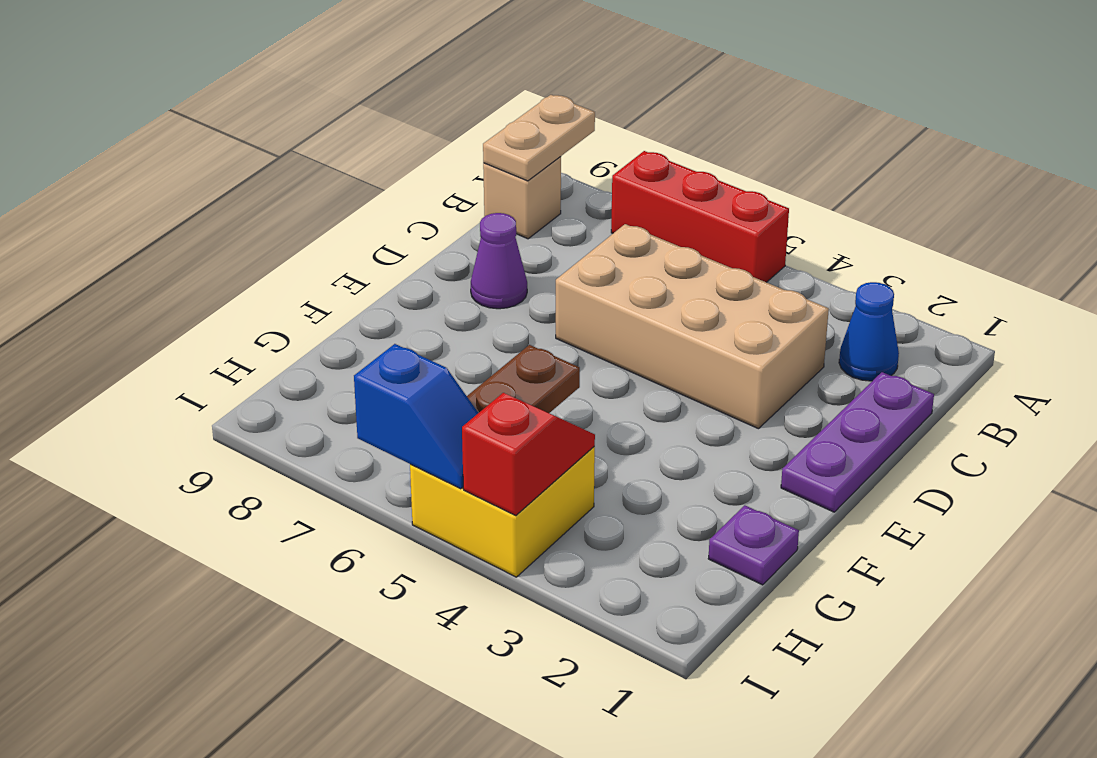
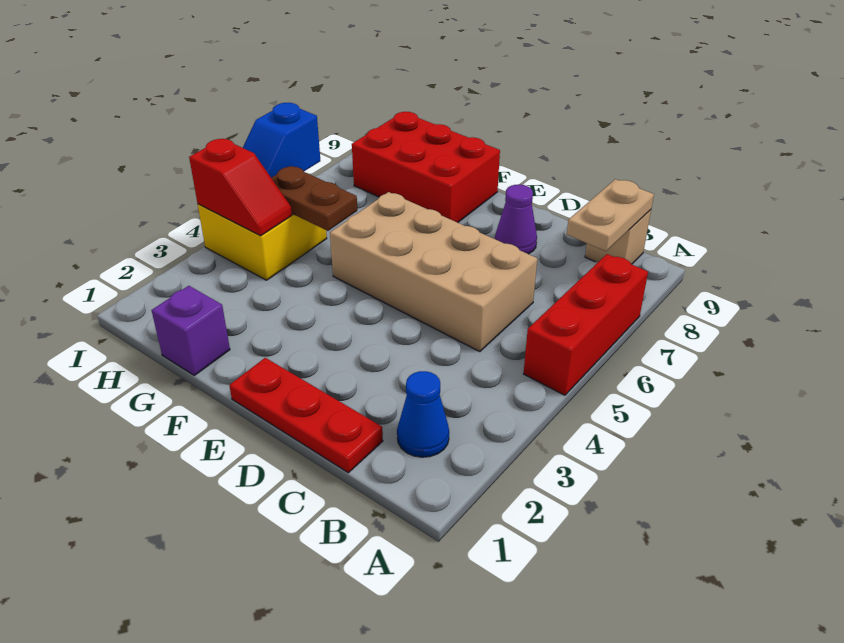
tan plate A9:B9 level 2 -> tan plate B8:B9 level 2
purple plate C1:E1 level 1 -> red plate C1:E1 level 1
tan brick C3:D6 level 1 -> tan brick C5:F6 level 1
none -> red brick F8:H9 level 1
purple plate G1 level 1 -> purple brick G1 level 1

